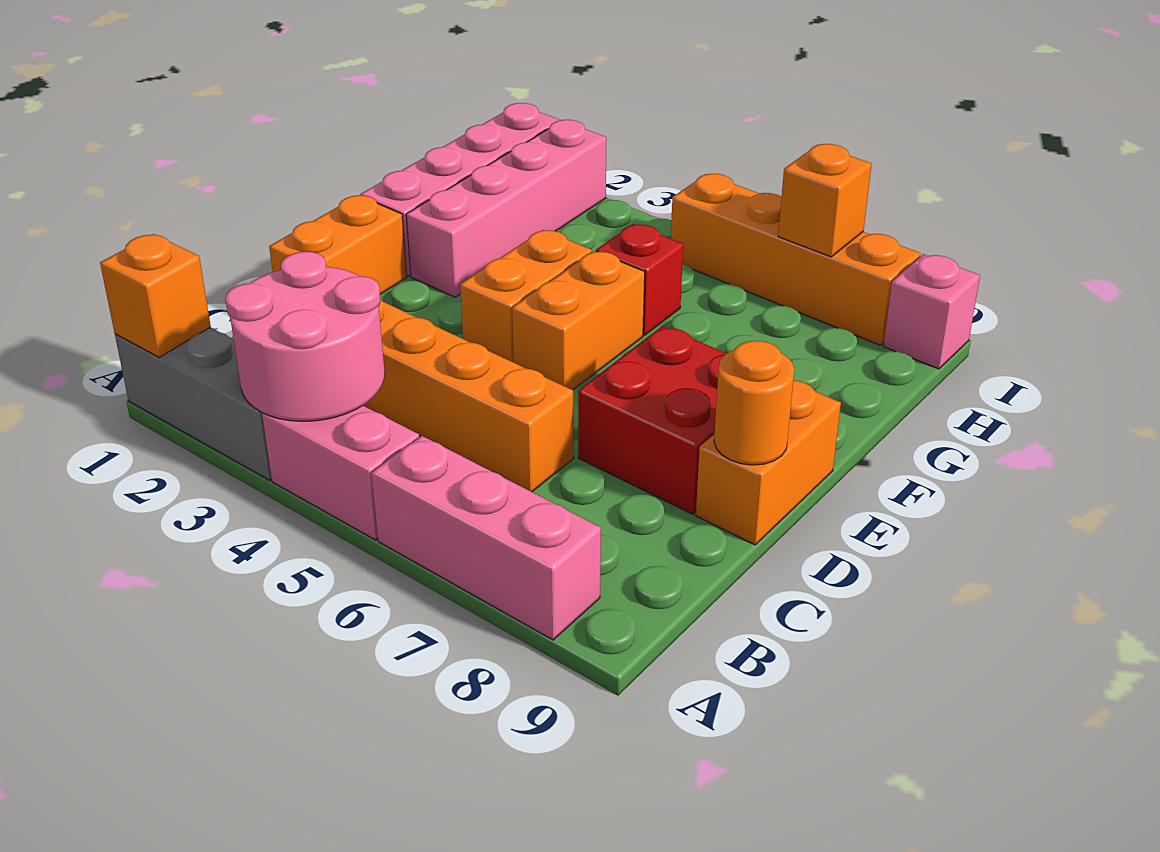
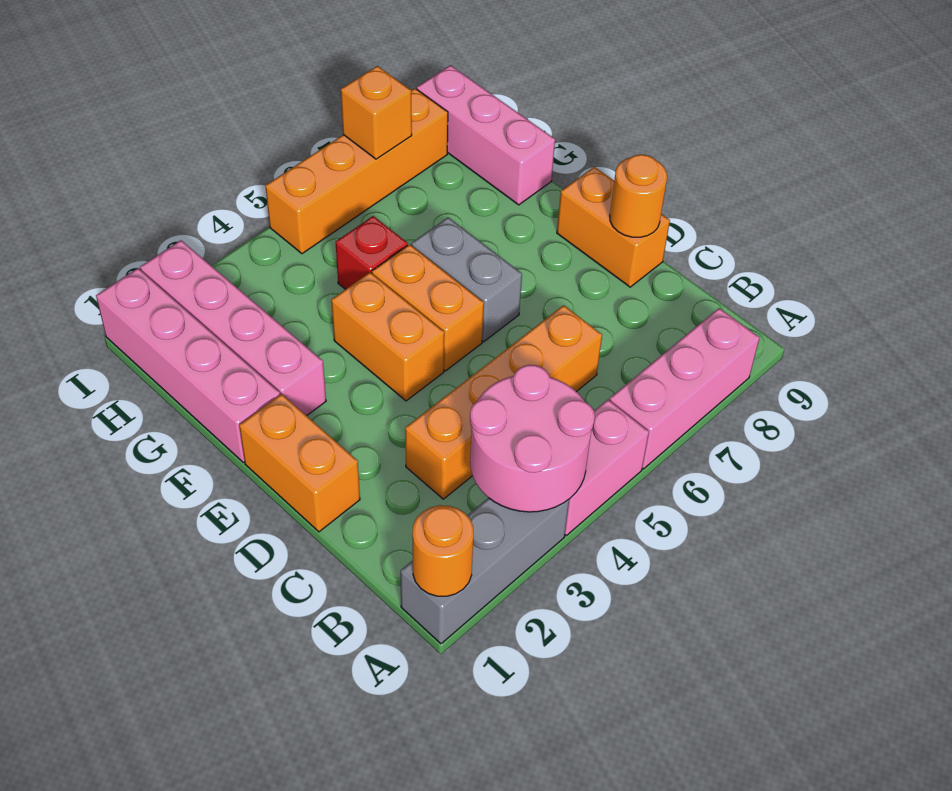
orange brick A1 level 2 -> orange round brick A1 level 2
red brick D7:E8 level 1 -> none
none -> grey brick E6:F6 level 1
pink brick I9 level 1 -> pink brick G9:I9 level 1

